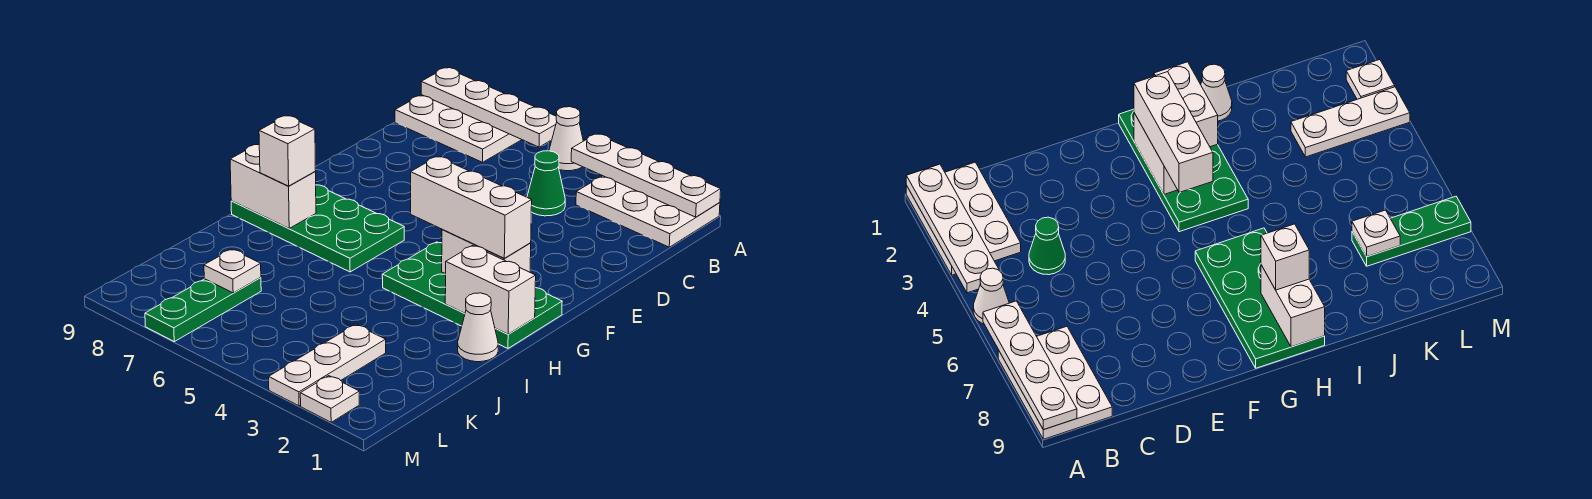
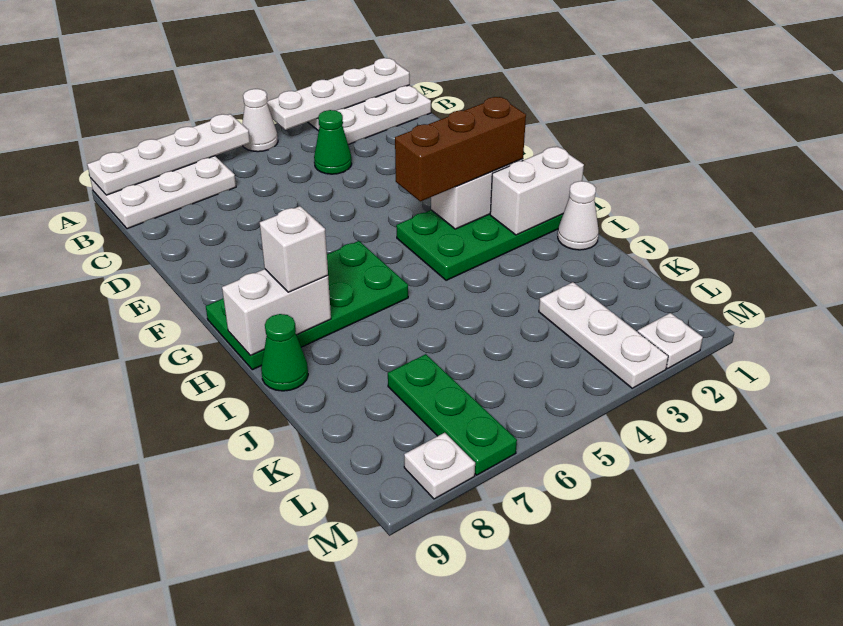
white brick G2:G4 level 3 -> brown brick G2:G4 level 3
none -> green cone I9 level 1
white plate K7 level 2 -> white plate M8 level 1

